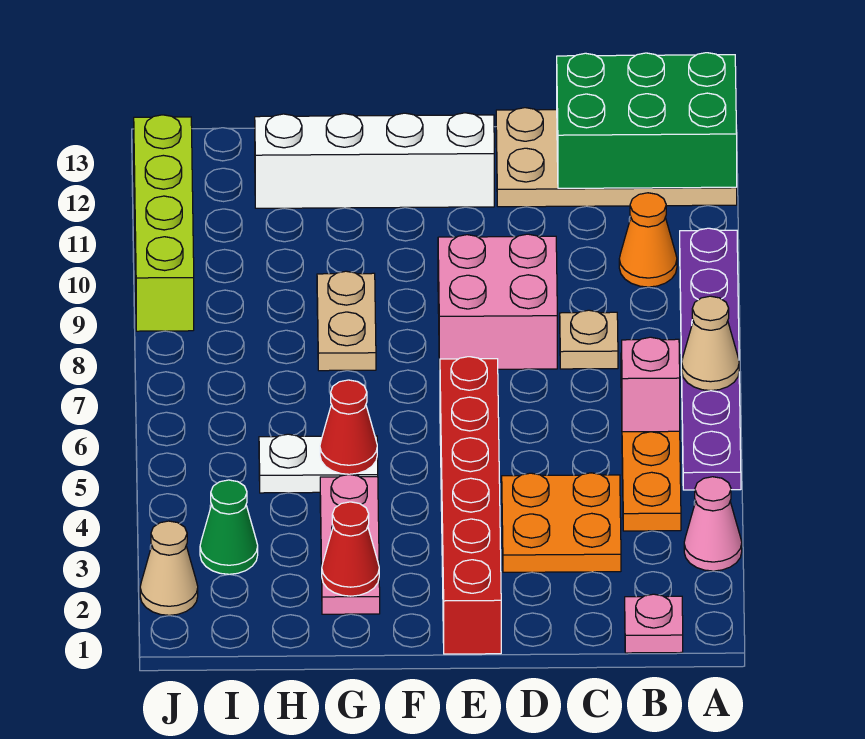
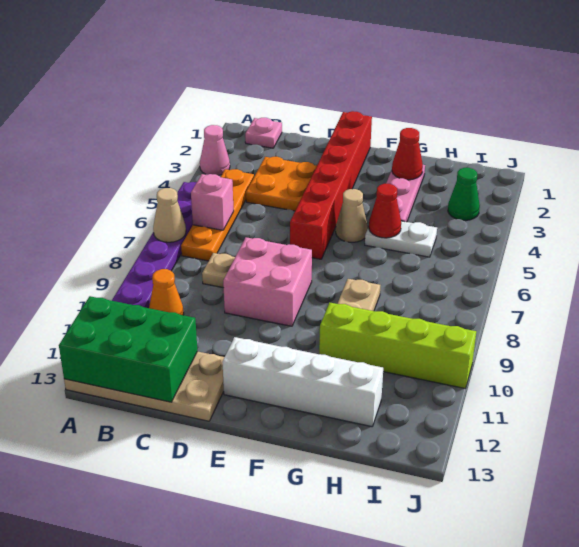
tan cone J2 level 1 -> tan cone F5 level 1
lime brick J9:J12 level 1 -> lime brick G10:J10 level 1

